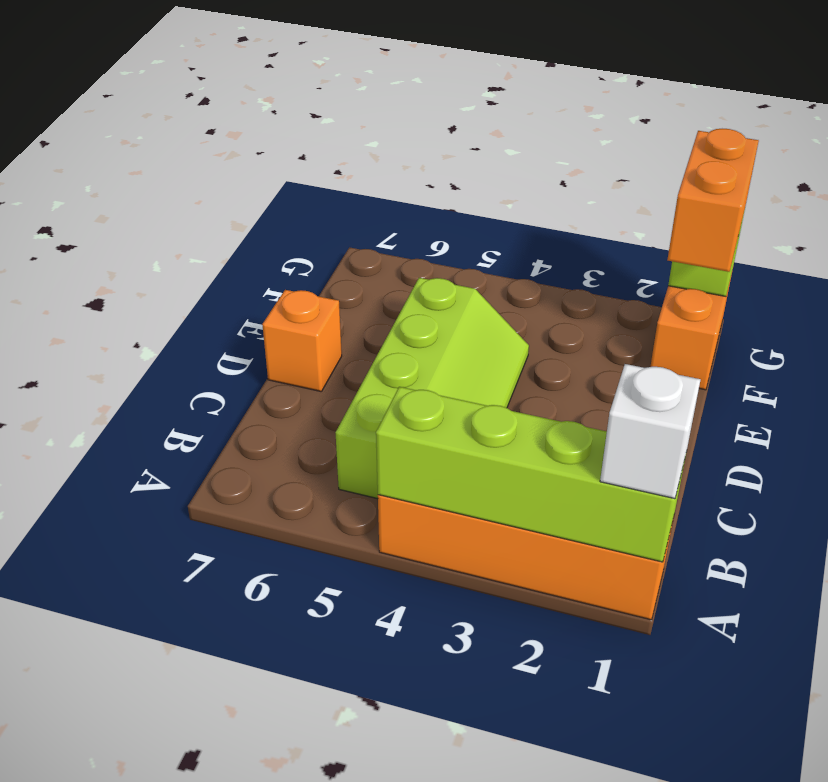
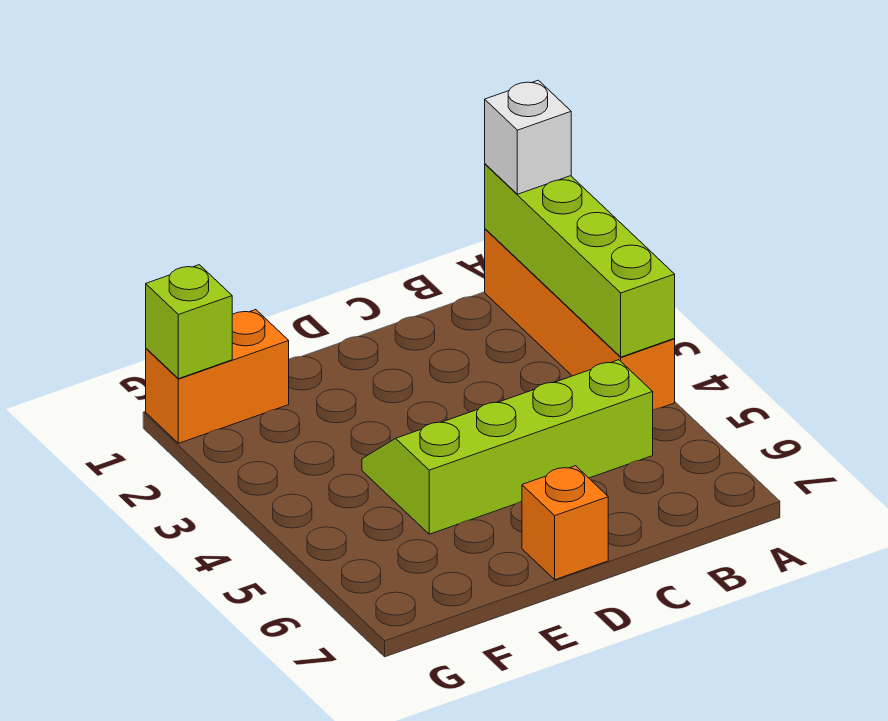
orange brick F1:G1 level 3 -> none

